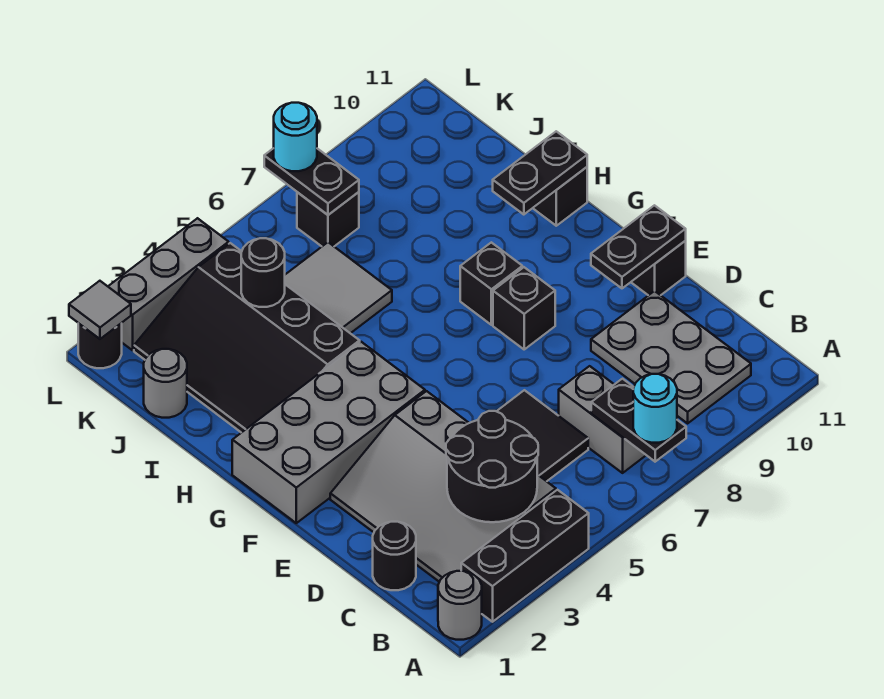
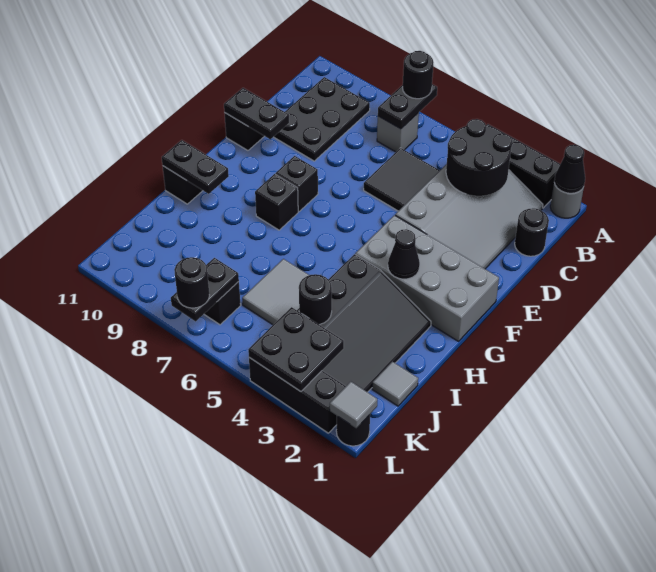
none -> black cone A1 level 2
cyan round brick A7 level 3 -> black round brick A7 level 3
grey brick B7:C7 level 1 -> grey brick B7 level 1
grey plate B9:D10 level 1 -> black plate B9:D10 level 1
none -> black cone G3 level 2
grey round brick J1 level 1 -> grey tile J1 level 1
none -> black plate K3:L4 level 2
grey brick L2:L4 level 1 -> black brick L2:L4 level 1
cyan round brick L7 level 3 -> black round brick L7 level 3

